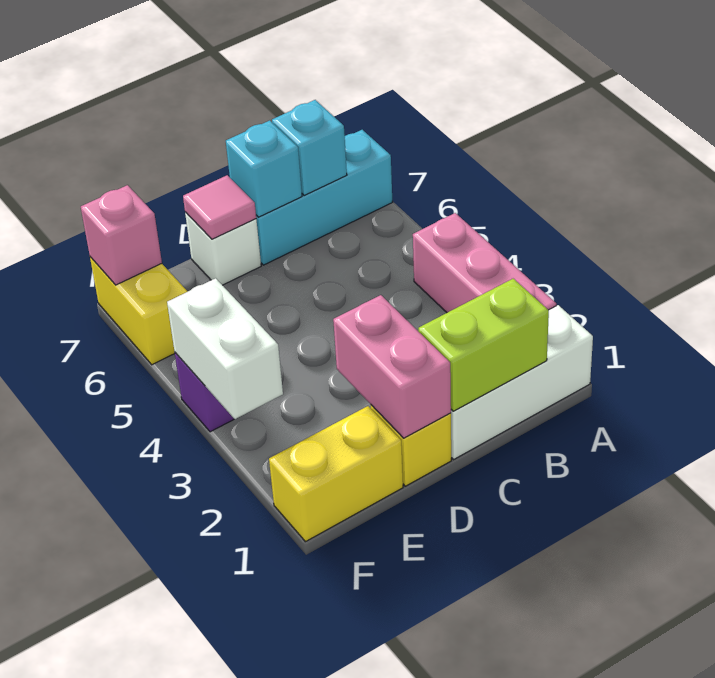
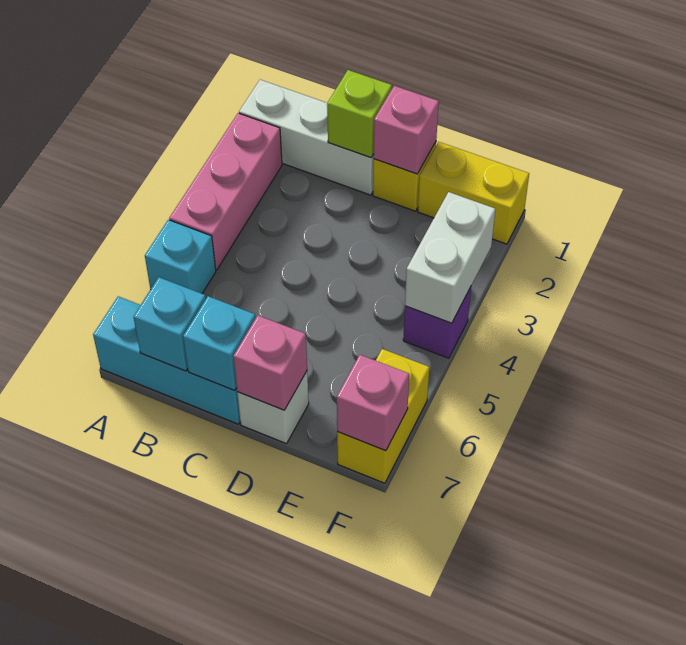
none -> cyan brick A5 level 1
lime brick B1:C1 level 2 -> lime brick C1 level 2
pink brick D1:D2 level 2 -> pink brick D1 level 2
pink tile D7 level 2 -> pink brick D7 level 2

